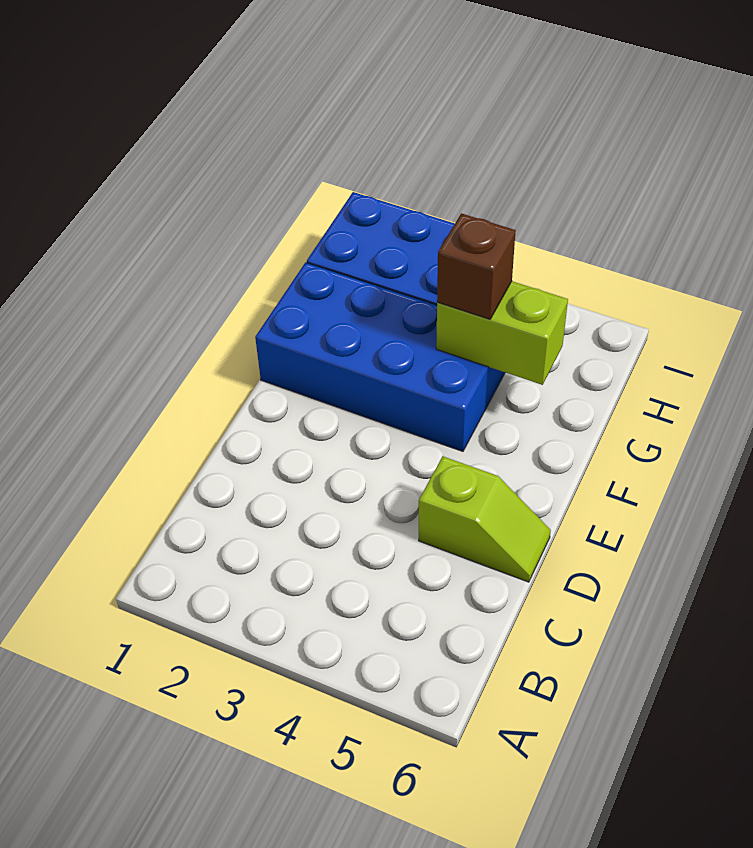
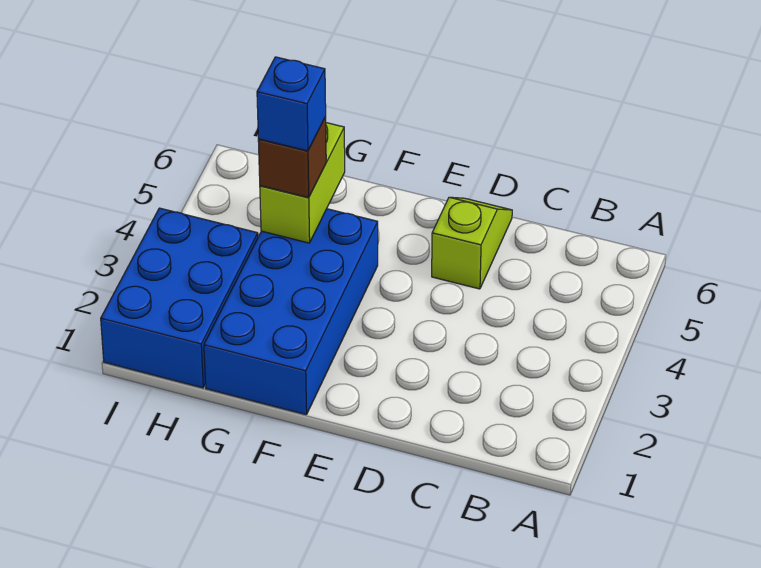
none -> blue brick G4 level 4

